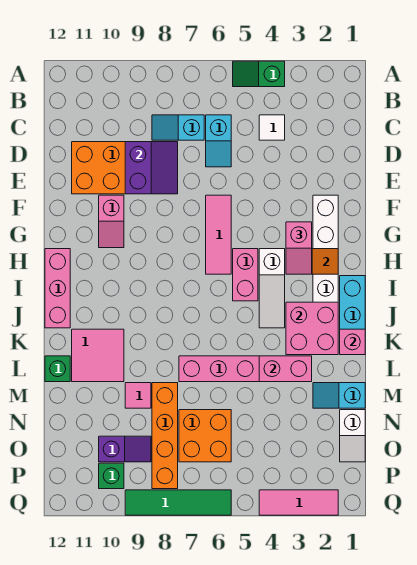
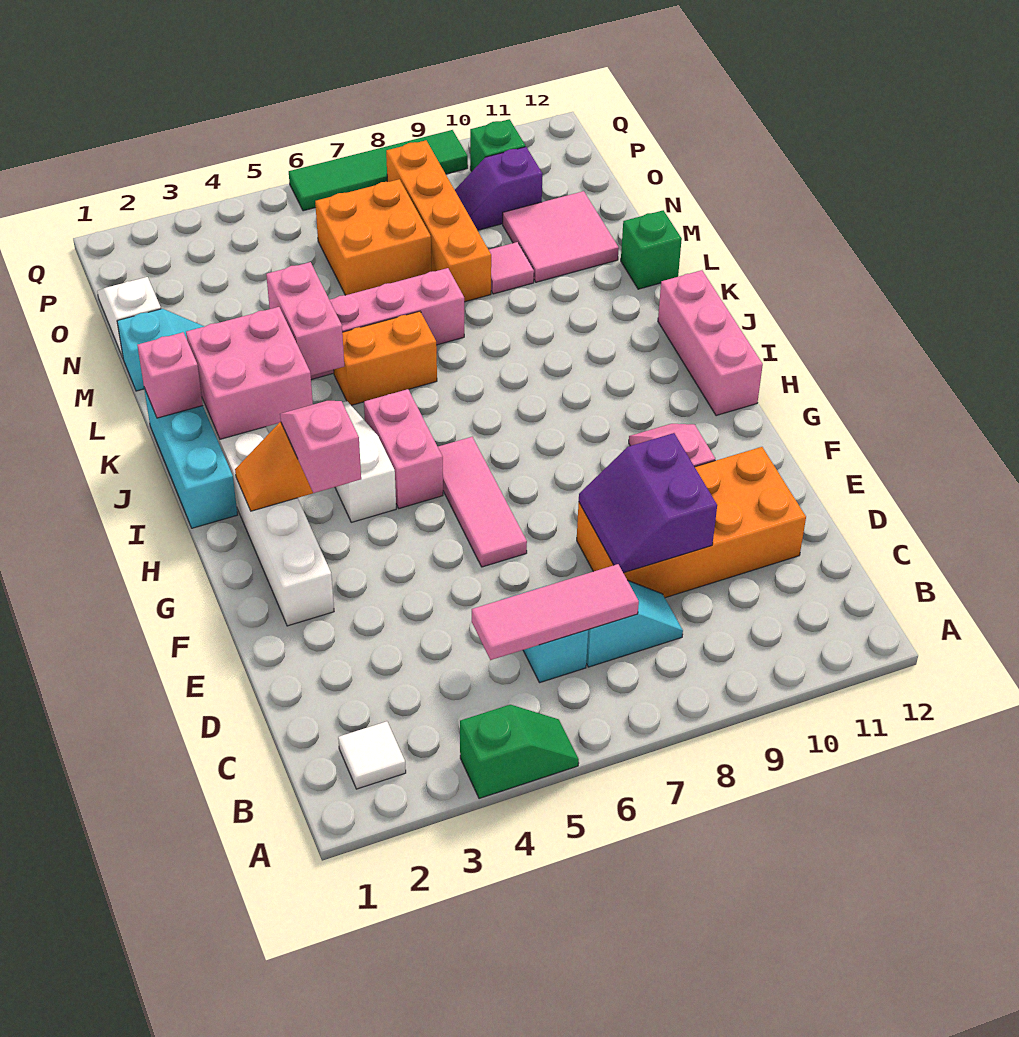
white tile C4 level 1 -> white tile B2 level 1
none -> orange brick K5:K6 level 1
pink tile K10:L11 level 1 -> pink tile M10:N11 level 1
pink brick L3:L4 level 2 -> pink brick K4:L4 level 2
pink tile Q2:Q4 level 1 -> pink tile C5:C7 level 2

